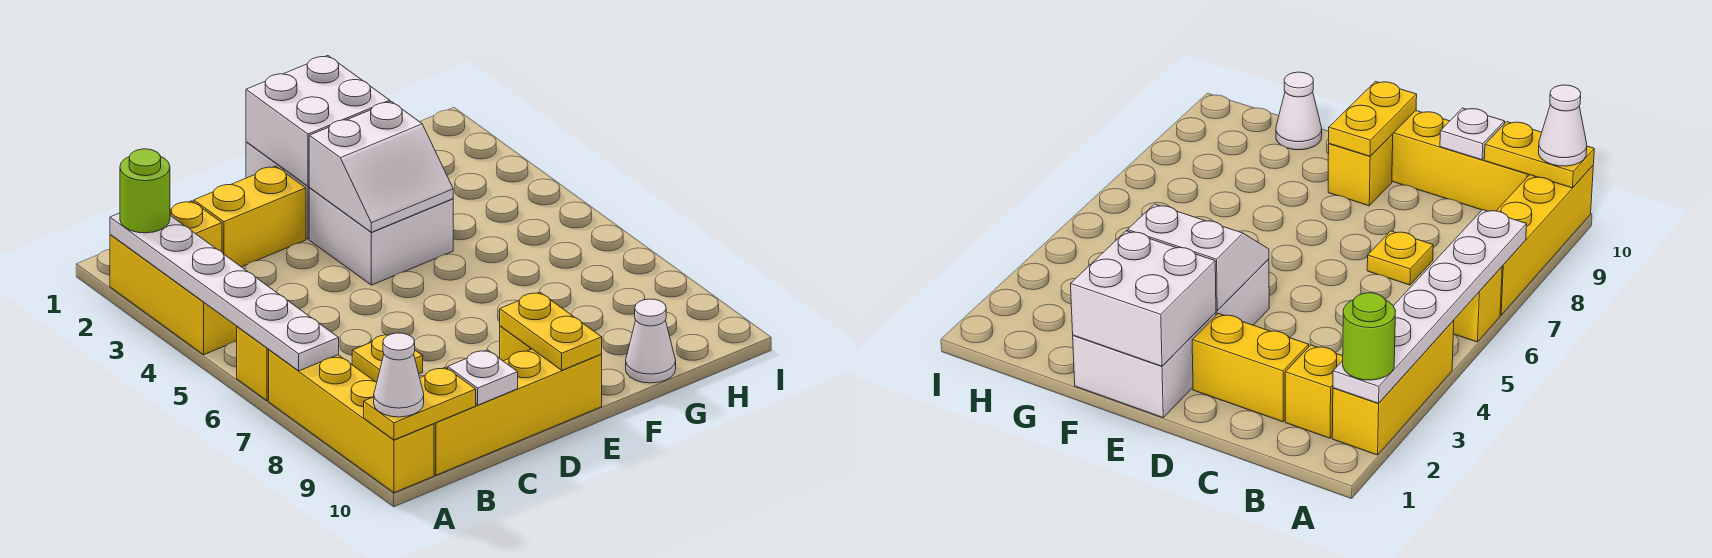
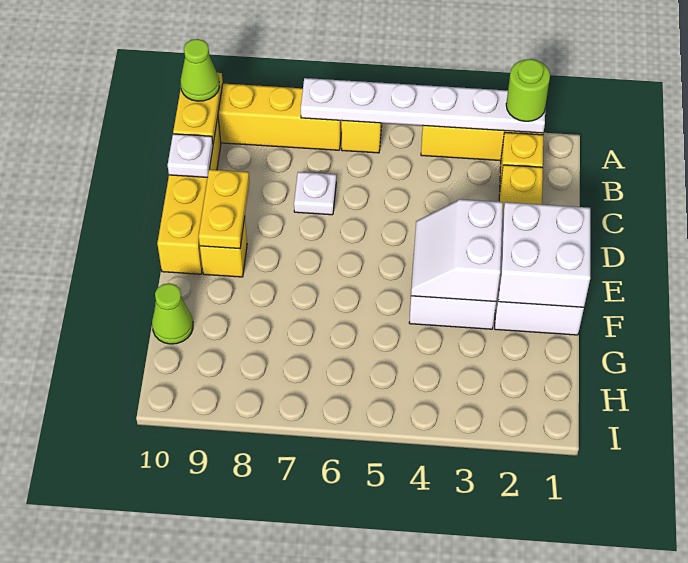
white cone A10 level 3 -> lime cone A10 level 3
yellow plate C7 level 1 -> white plate C7 level 1
yellow plate E9:E10 level 2 -> yellow plate D9:E9 level 2
white cone G10 level 1 -> lime cone G10 level 1

